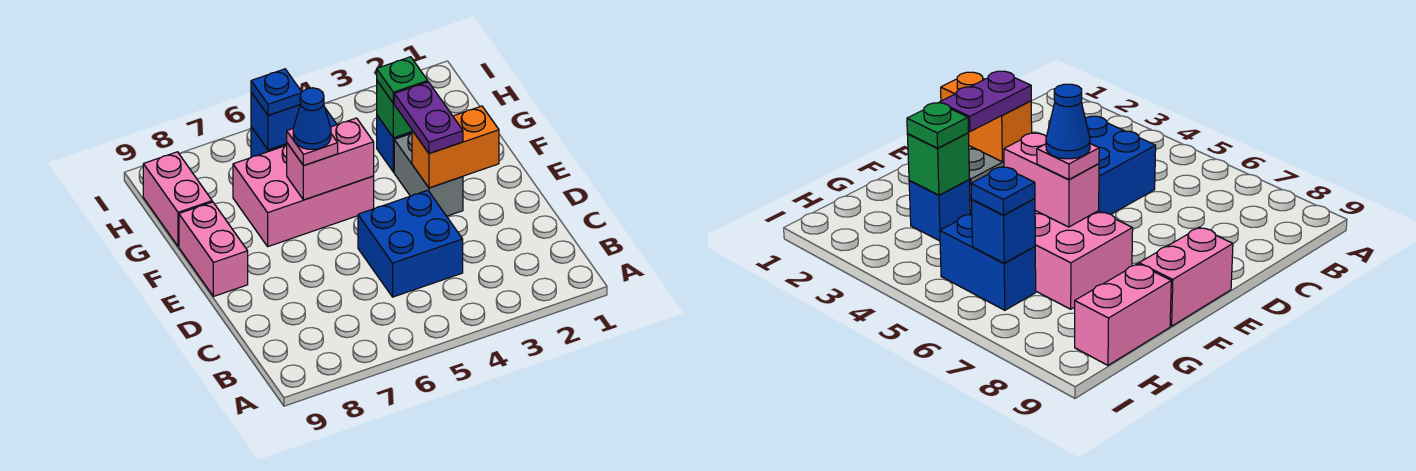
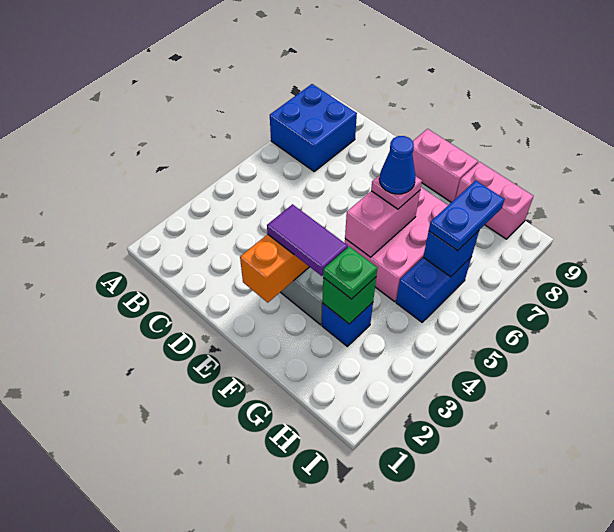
blue brick C4:D5 level 1 -> blue brick A7:B8 level 1
purple plate E3:F3 level 3 -> purple tile E3:F3 level 3
blue plate H6 level 3 -> blue plate H6:H7 level 3

